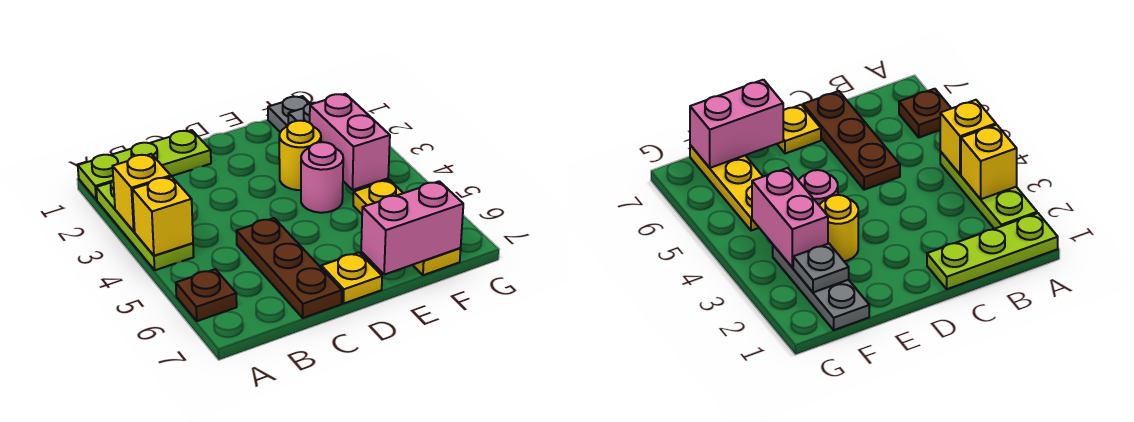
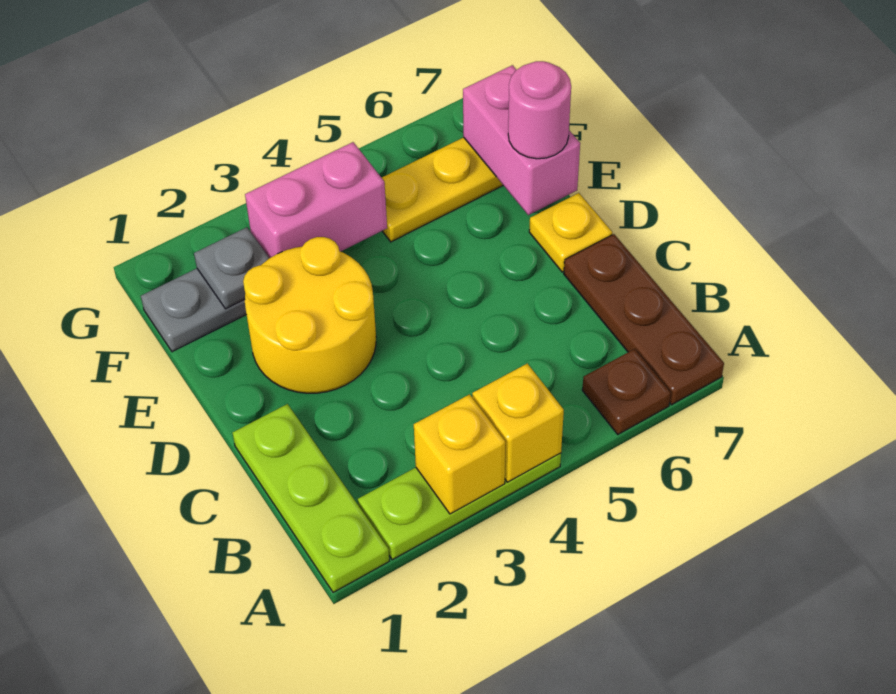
brown plate C5:C7 level 1 -> brown plate A7:C7 level 1
yellow round brick E3 level 1 -> yellow round brick D2:E3 level 1
pink round brick E4 level 1 -> pink round brick E7 level 3

